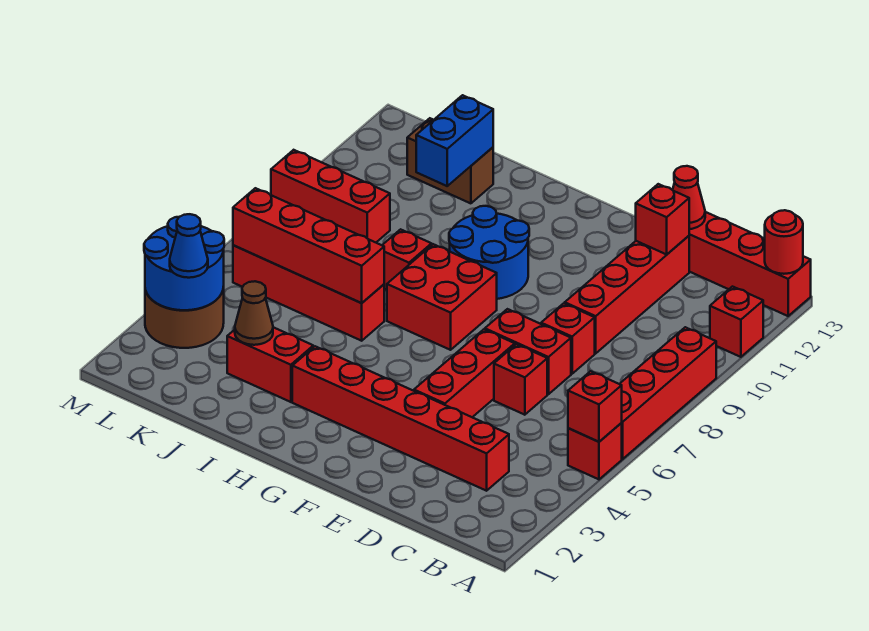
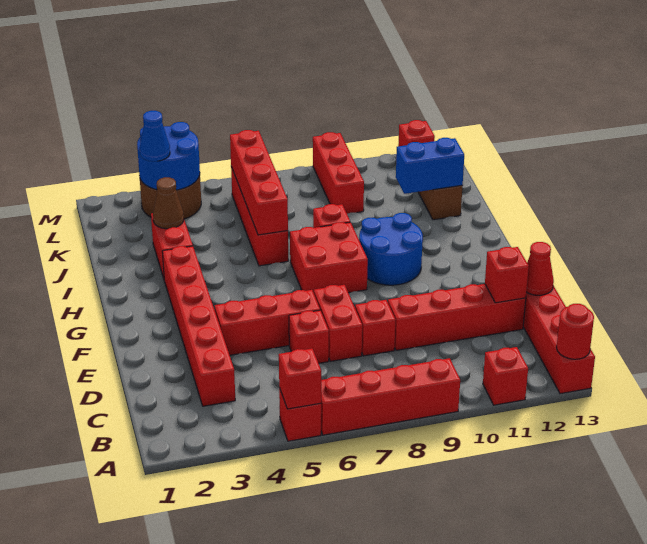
none -> red brick M12 level 1

